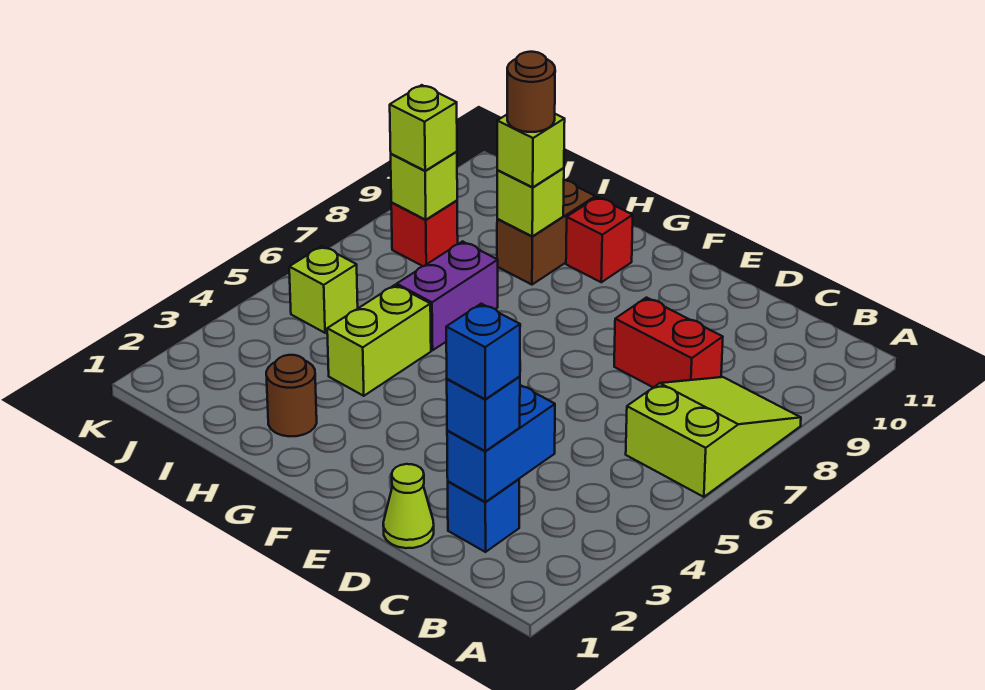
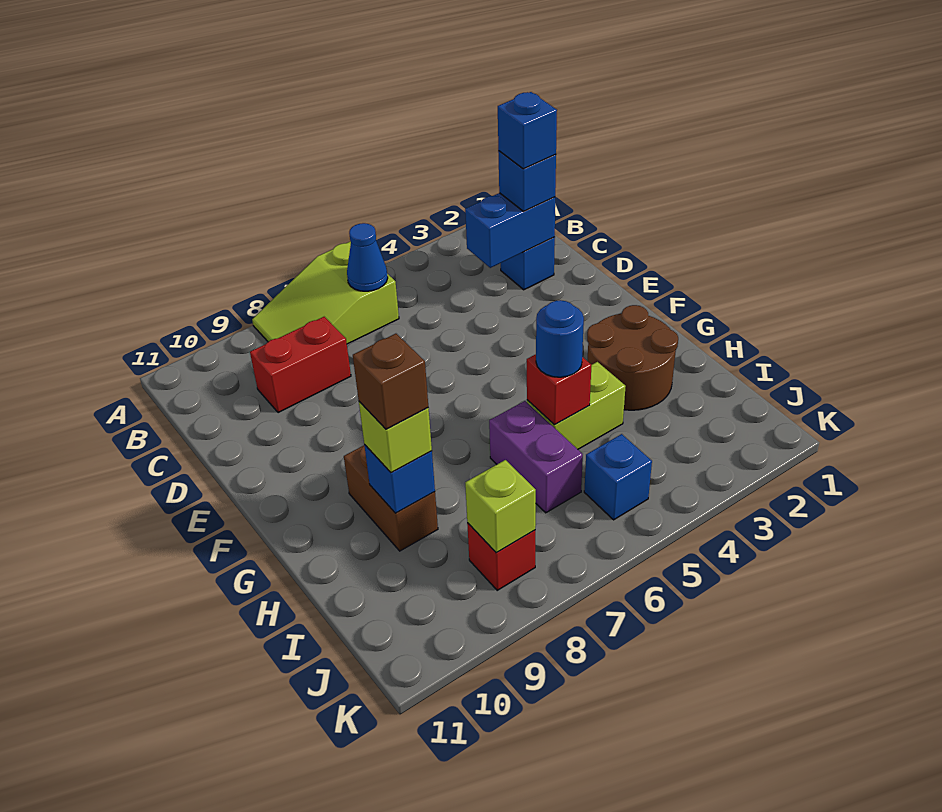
none -> blue cone B6 level 2
red brick C8:D8 level 1 -> red brick C8:C9 level 1
lime cone D1 level 1 -> none
red brick G10 level 1 -> red brick H5 level 2
brown round brick H2 level 1 -> brown round brick G2:H3 level 1
none -> blue round brick H5 level 3
purple brick H6:H7 level 1 -> purple brick H6:I6 level 1
brown brick H9:H10 level 1 -> brown brick G9:H9 level 1
lime brick H9 level 2 -> blue brick H9 level 2
brown round brick H9 level 4 -> brown brick H9 level 4
lime brick J5 level 1 -> blue brick J5 level 1
lime brick J8 level 3 -> none

